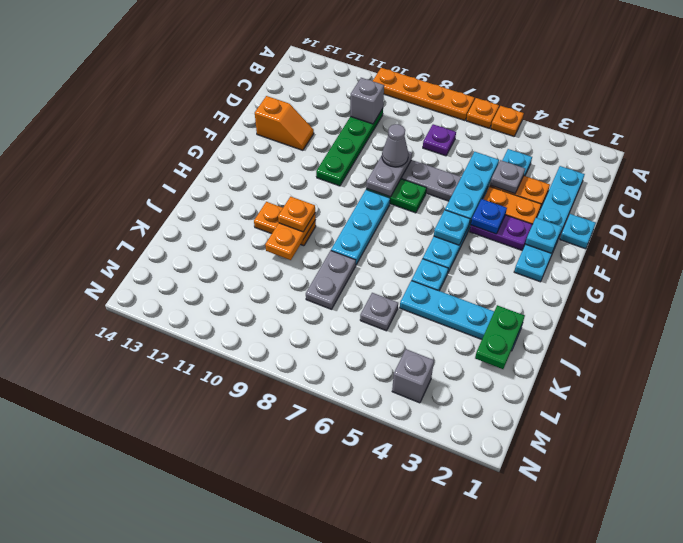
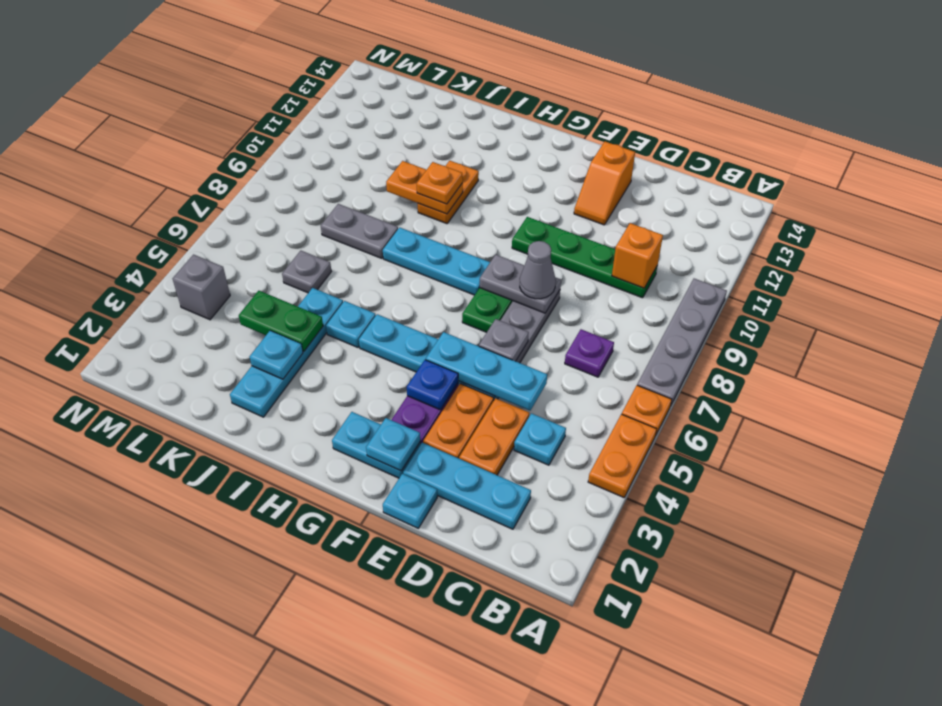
orange plate A5 level 1 -> orange plate A4:A5 level 1
orange plate A7:A10 level 1 -> grey plate A7:A10 level 1
grey brick C10 level 2 -> orange brick C10 level 2
grey plate D4 level 2 -> grey plate E6 level 2
cyan plate G5 level 2 -> cyan plate J3 level 2
green plate J2:K2 level 2 -> green plate J4:K4 level 2

